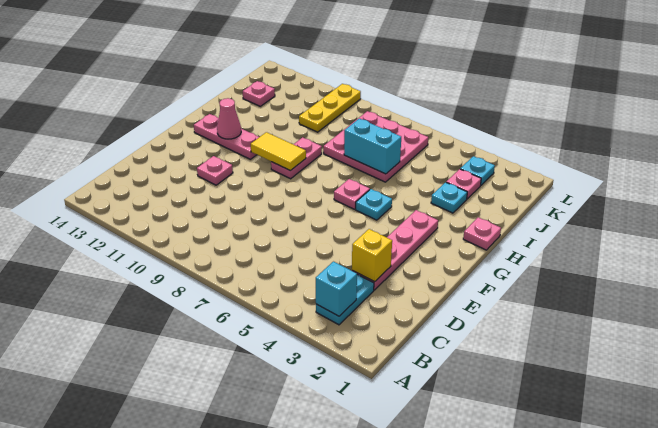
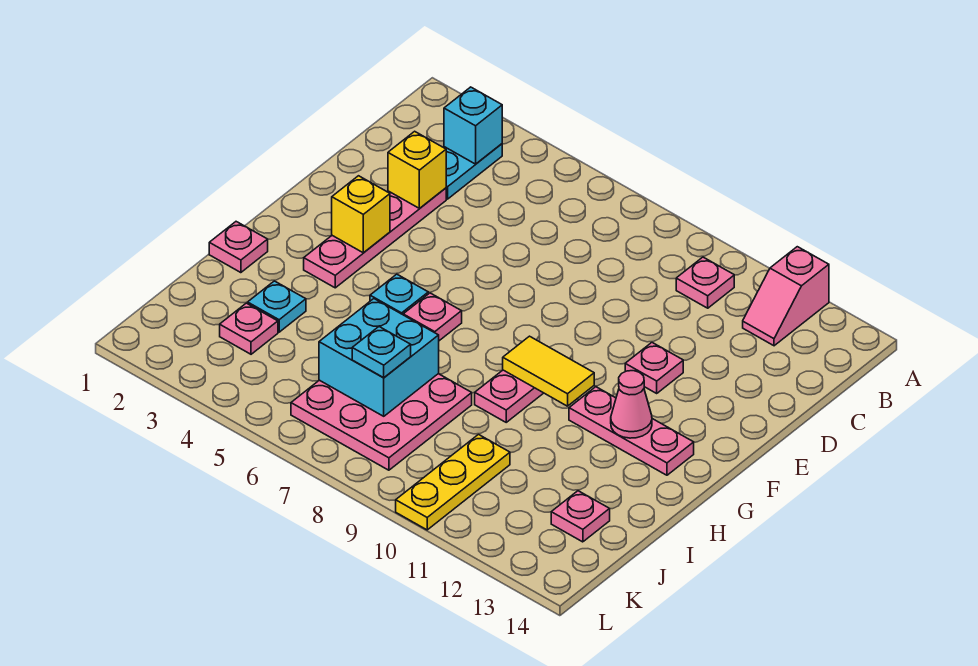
none -> pink slope A12:B12 level 1 top A
none -> pink plate B10 level 1
none -> yellow brick F3 level 2
cyan brick I6:I7 level 2 -> cyan brick I6:J7 level 2
cyan plate K3 level 1 -> cyan plate J7 level 3

